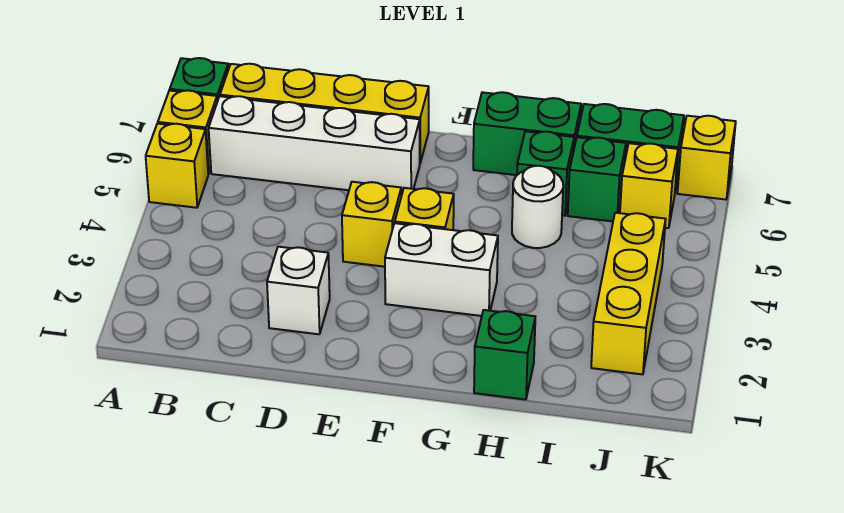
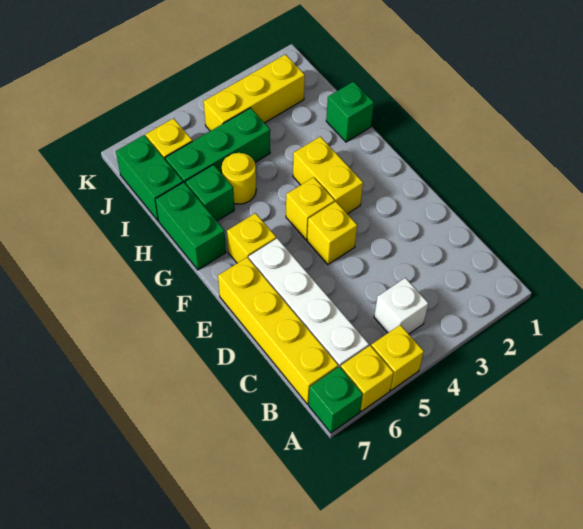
white brick D2 level 1 -> white brick B4 level 1
white brick F3:G3 level 1 -> yellow brick F3:G3 level 1
white round brick H5 level 1 -> yellow round brick H5 level 1
green brick I6 level 1 -> green brick I4:I6 level 1
yellow brick K7 level 1 -> yellow brick F6 level 1

